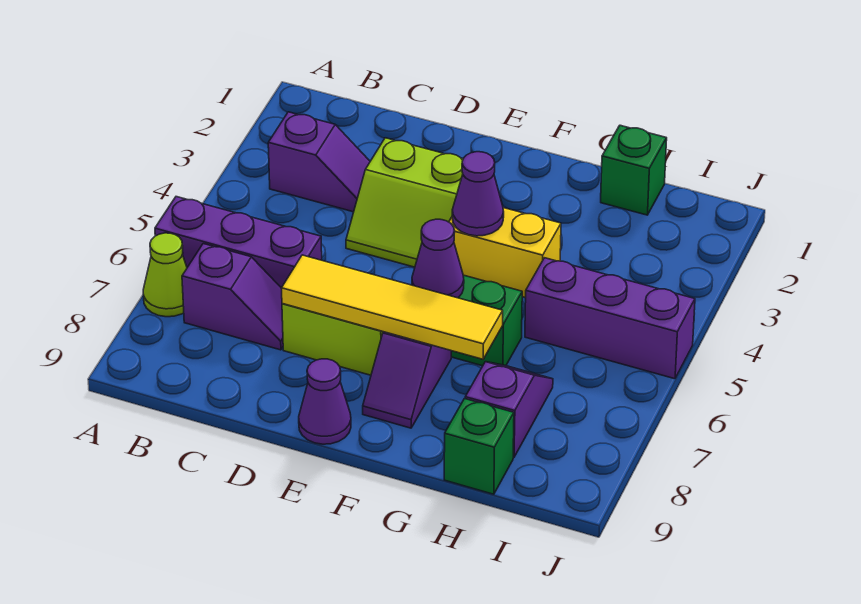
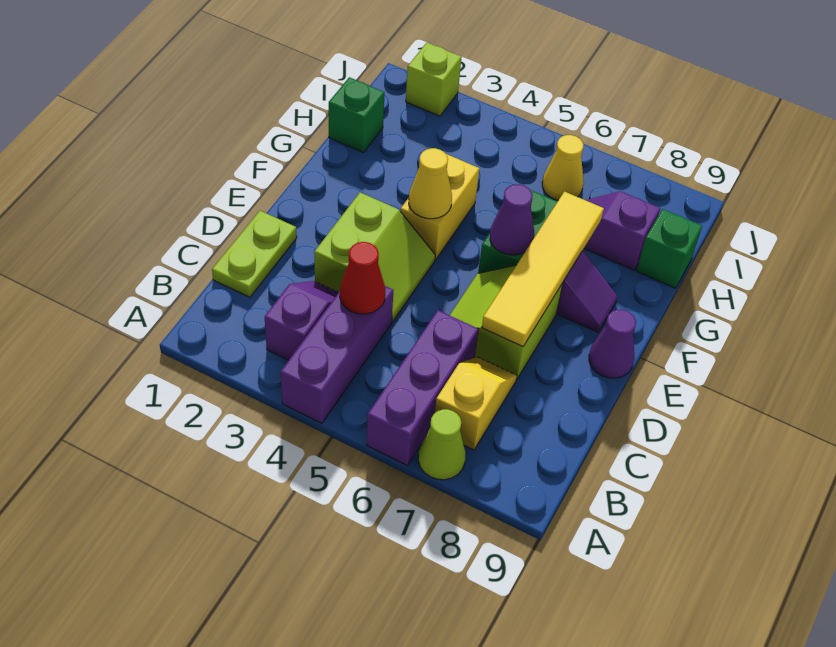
purple slope B7:C7 level 1 top B -> yellow slope B7:C7 level 1 top B
none -> lime plate C1:D1 level 1
none -> red cone C4 level 2
purple cone F4 level 2 -> yellow cone F4 level 2
purple brick H5:J5 level 1 -> purple brick A4:C4 level 1
none -> yellow cone I6 level 1
none -> lime brick J2 level 1

